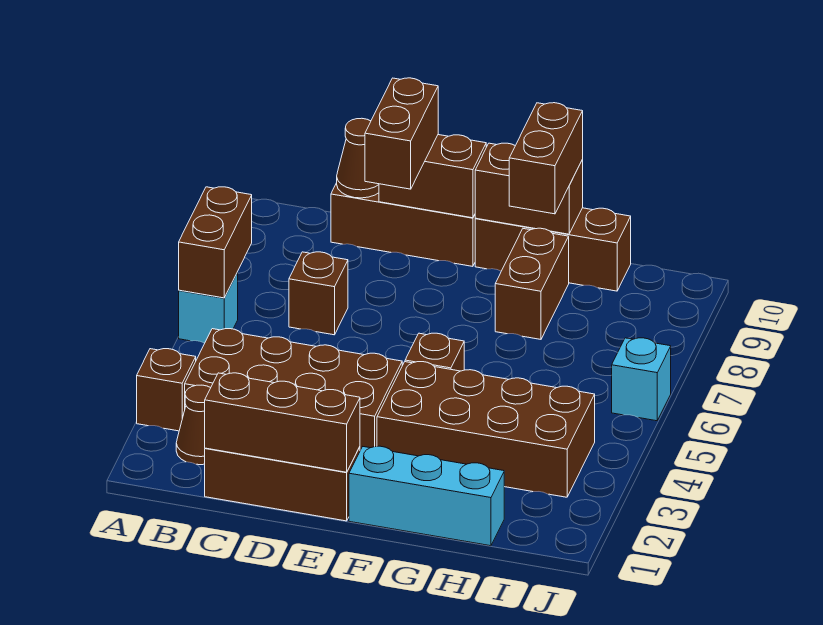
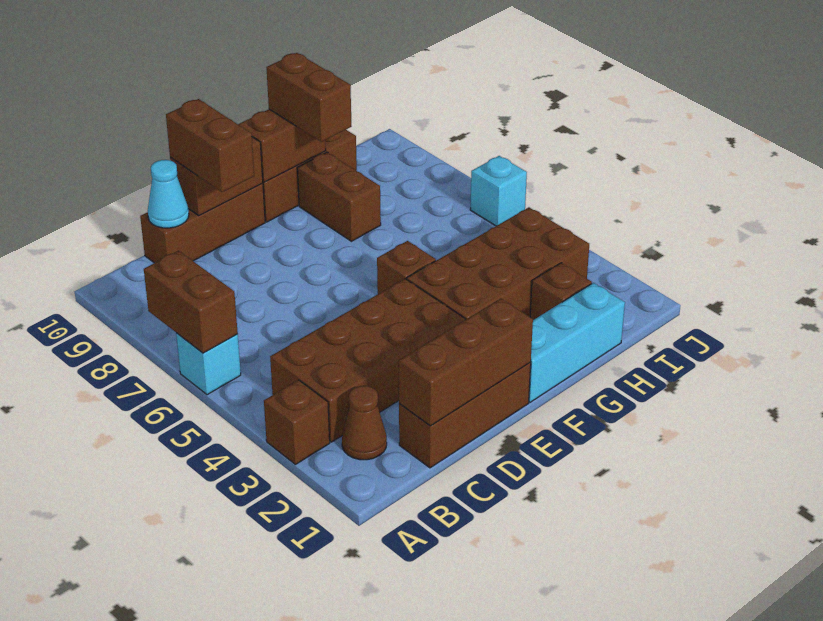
brown brick C7 level 1 -> brown brick H2 level 1
brown cone C10 level 2 -> cyan cone C10 level 2

